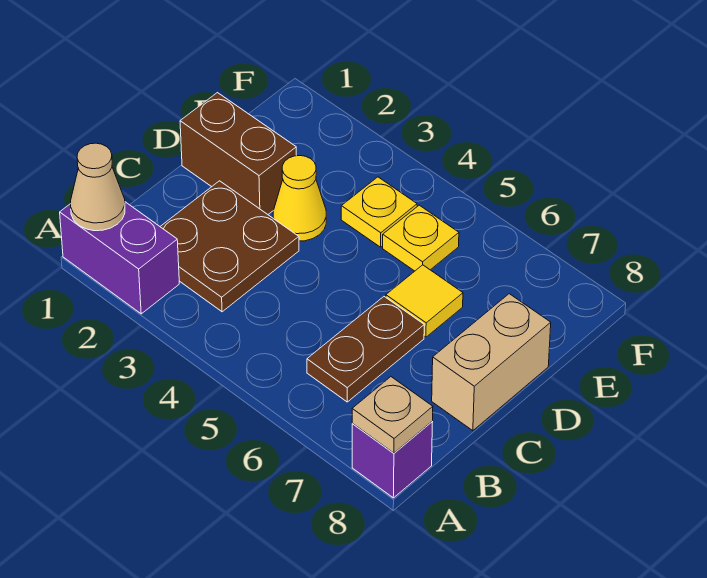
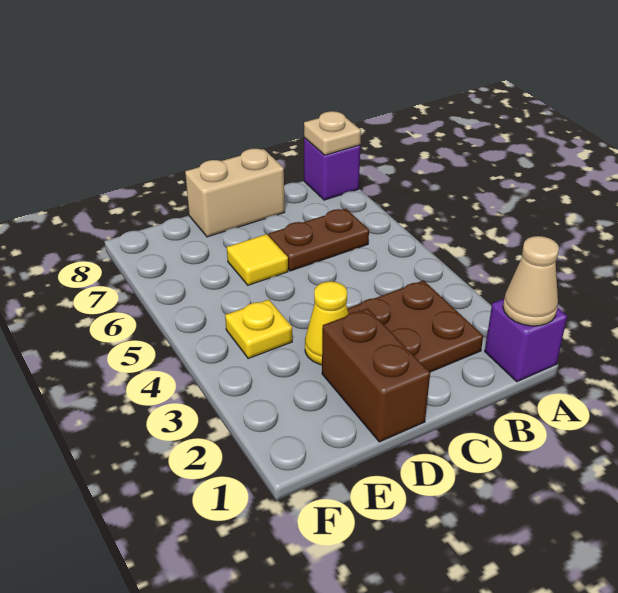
purple brick A1:A2 level 1 -> purple brick A1 level 1
yellow plate E5 level 1 -> none

